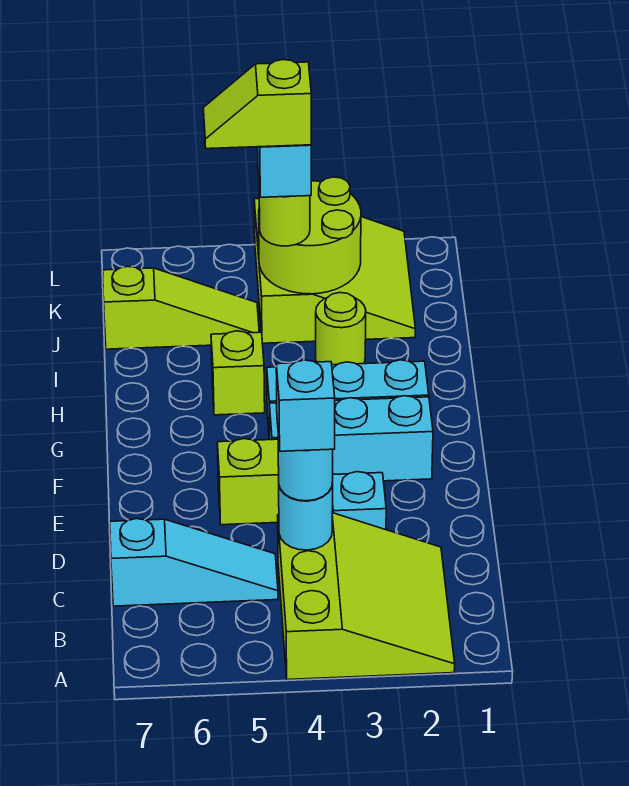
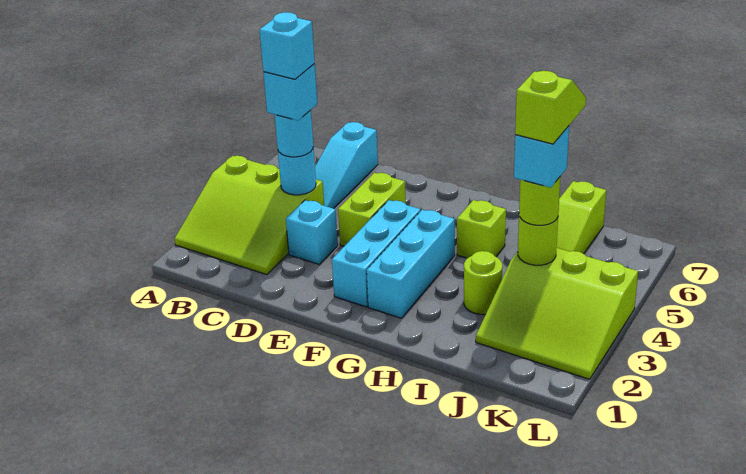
none -> cyan brick C4 level 5
lime round brick J3:K4 level 2 -> lime round brick J4 level 2

